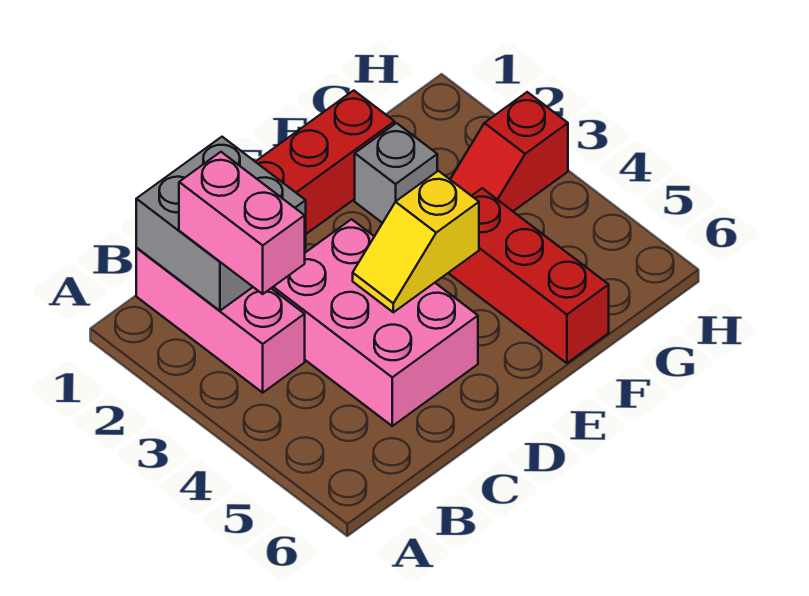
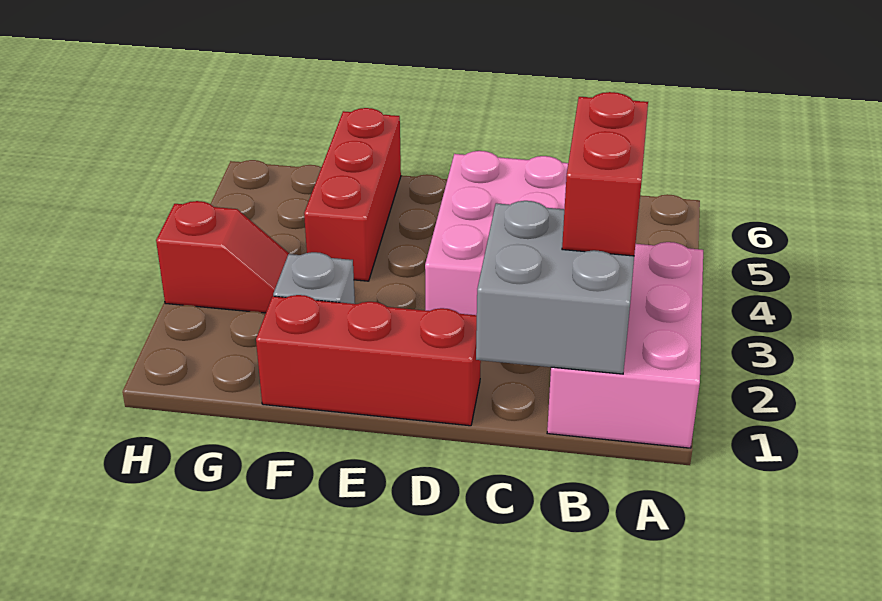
pink brick B1:B3 level 1 -> pink brick A1:B3 level 1
pink brick B2:B3 level 3 -> red brick B2:B3 level 3
yellow slope D4:E4 level 2 top E -> none

